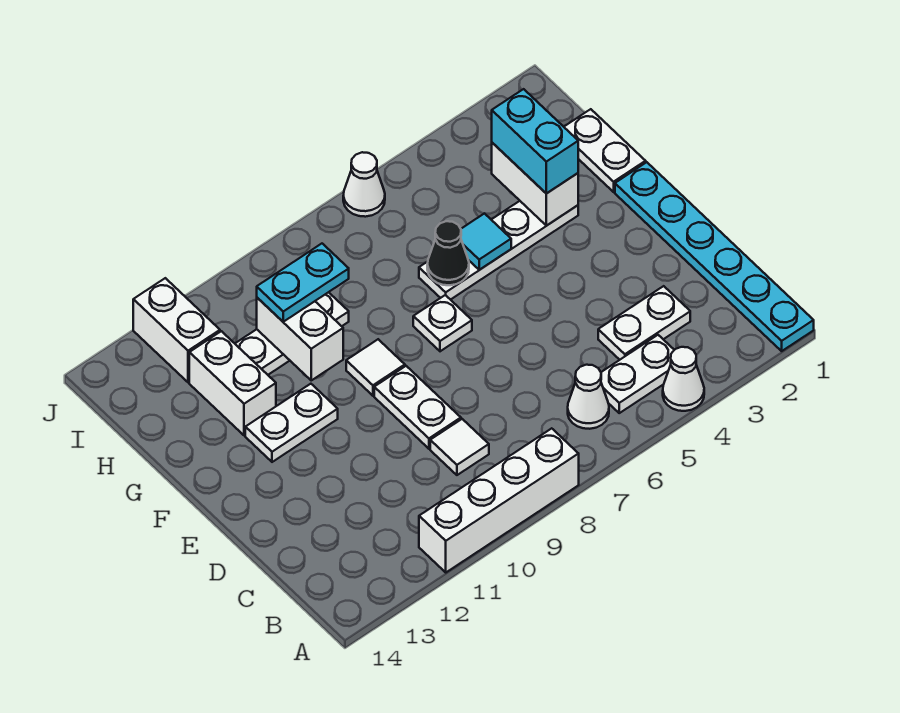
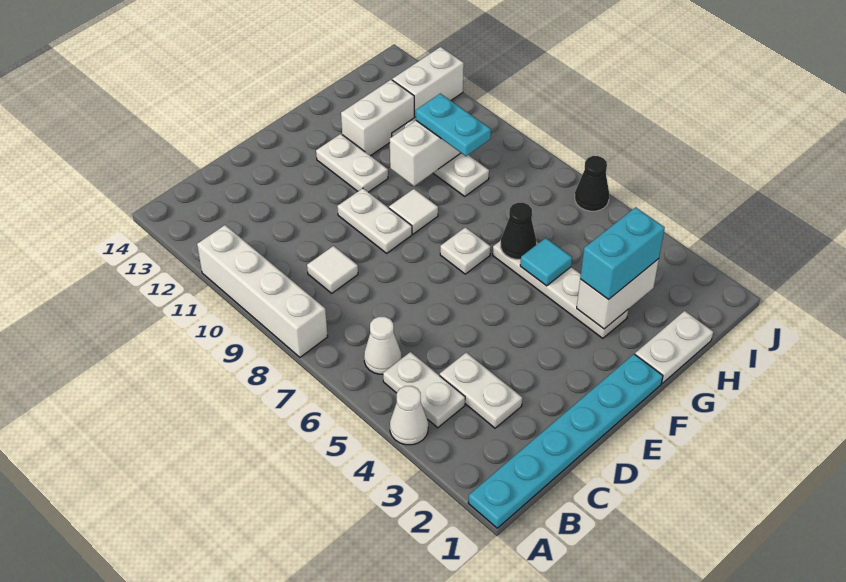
white plate D9:E9 level 1 -> white plate E9:E10 level 1
white cone J6 level 1 -> black cone J6 level 1

